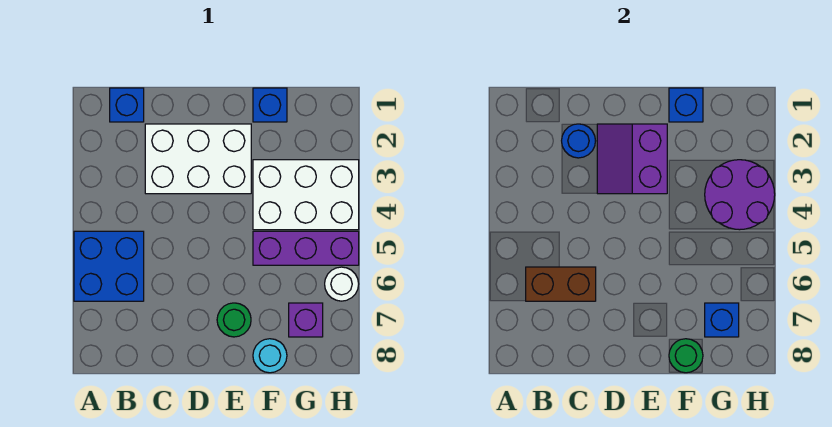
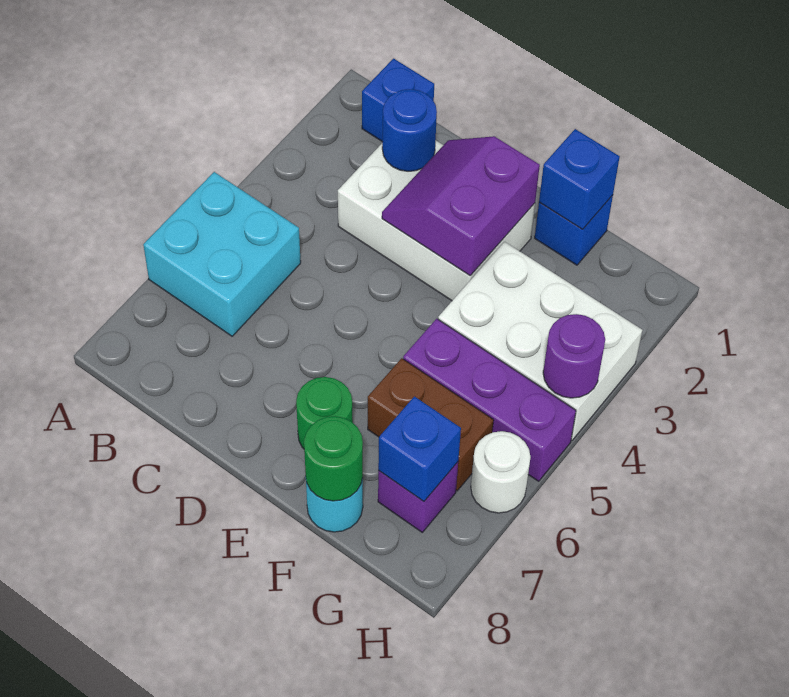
blue brick A5:B6 level 1 -> cyan brick A5:B6 level 1
brown brick B6:C6 level 2 -> brown brick F6:G6 level 1
purple round brick G3:H4 level 2 -> purple round brick H4 level 2

